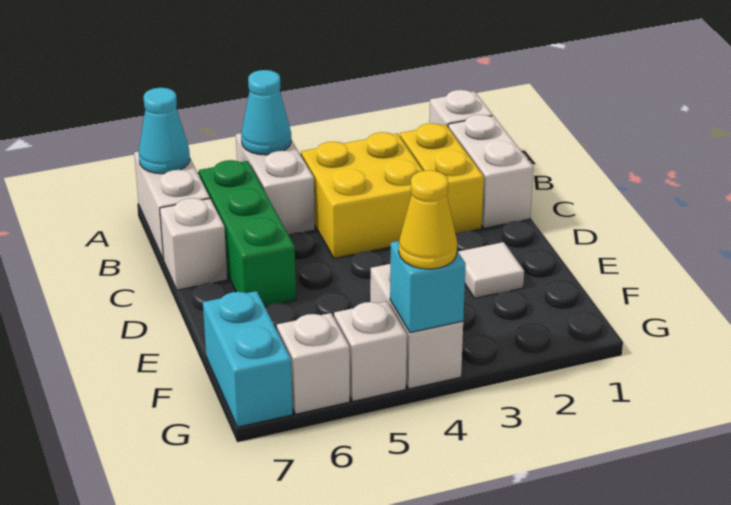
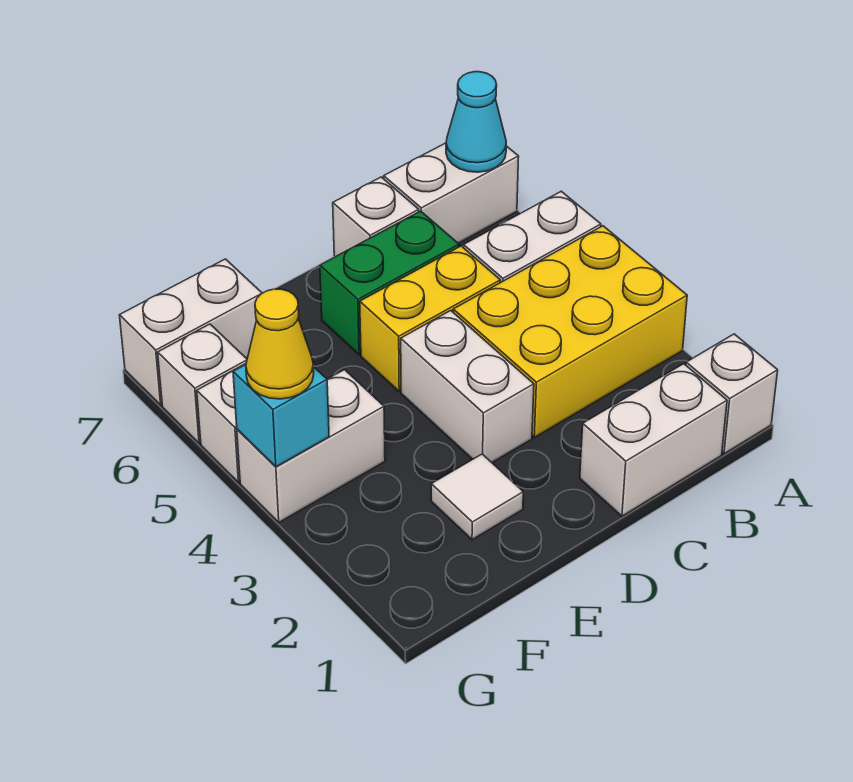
cyan cone A5 level 2 -> none
yellow brick B2:C2 level 1 -> yellow brick C5:D5 level 1
yellow brick B3:C4 level 1 -> yellow brick A3:C4 level 1
green brick B6:D6 level 1 -> green brick C6:D6 level 1
none -> white brick D3:D4 level 1
cyan brick F7:G7 level 1 -> white brick F7:G7 level 1

